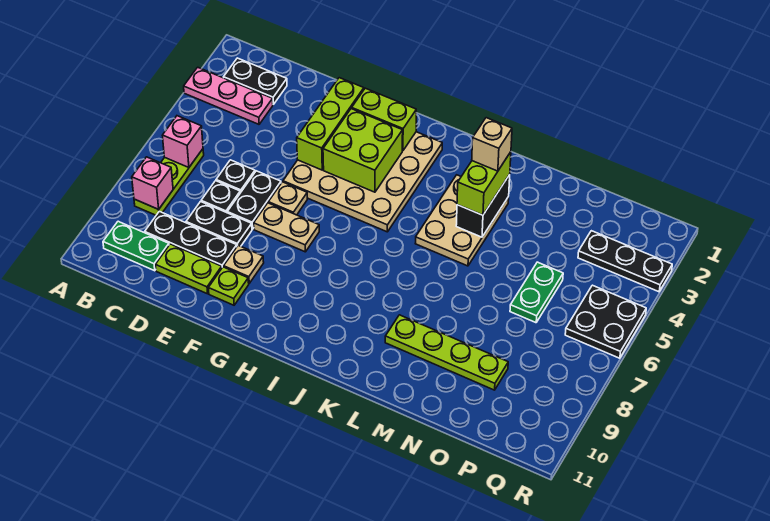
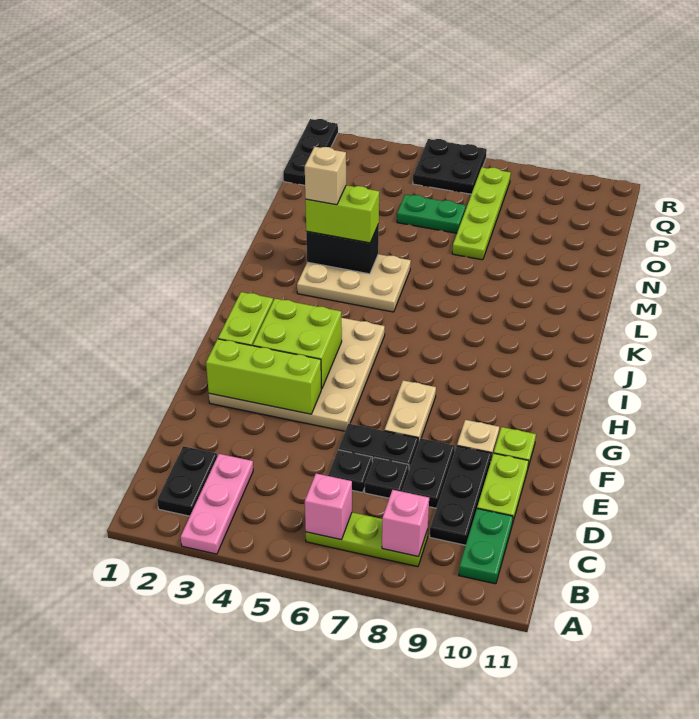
tan plate F6 level 1 -> none
lime plate L9:O9 level 1 -> lime plate N7:Q7 level 1
black plate P3:R3 level 1 -> black plate P1:R1 level 1

